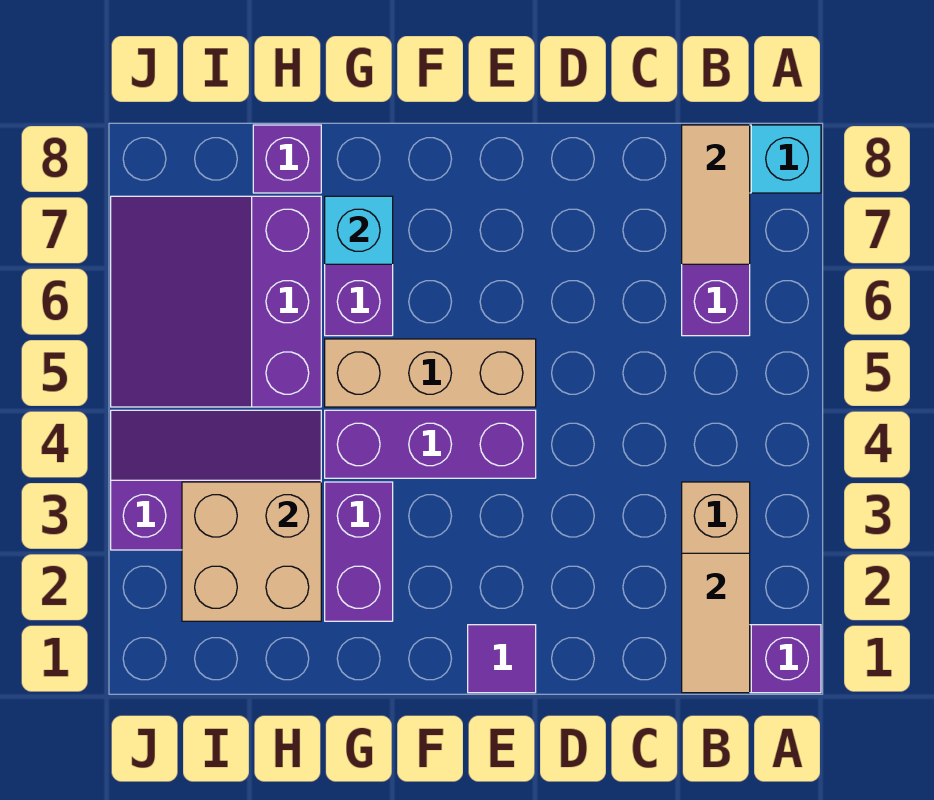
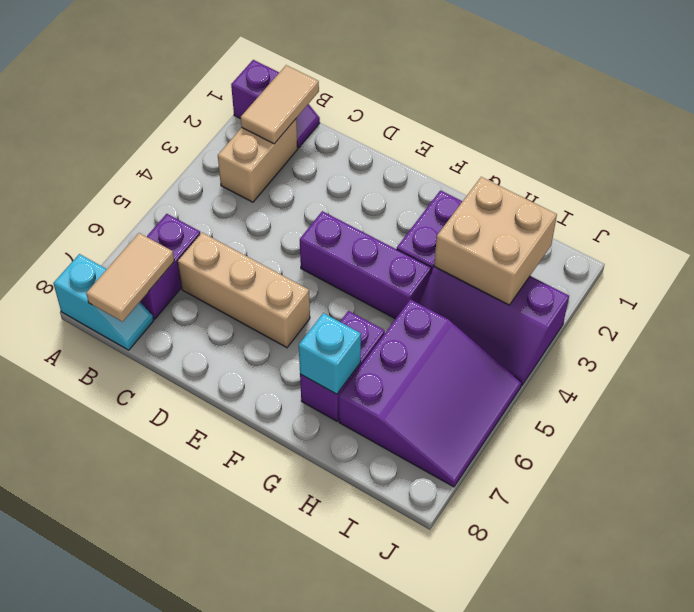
purple tile E1 level 1 -> none
tan brick E5:G5 level 1 -> tan brick C6:E6 level 1
purple brick H8 level 1 -> none

